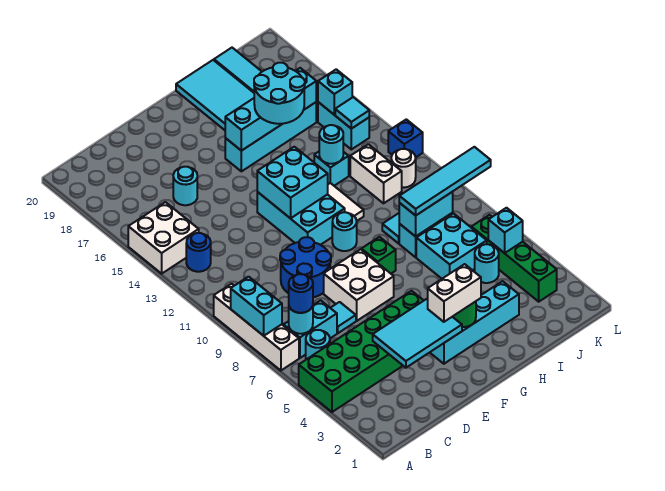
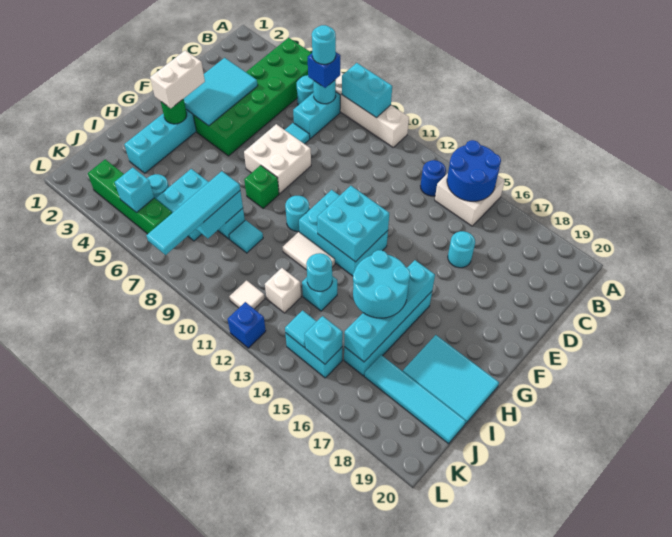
blue round brick B7 level 3 -> blue brick B7 level 3
none -> cyan round brick B7 level 4
blue round brick D9:E10 level 1 -> blue round brick A14:B15 level 2
white brick J11:J12 level 1 -> white brick J12 level 1
white round brick K11 level 1 -> white tile K11 level 1

